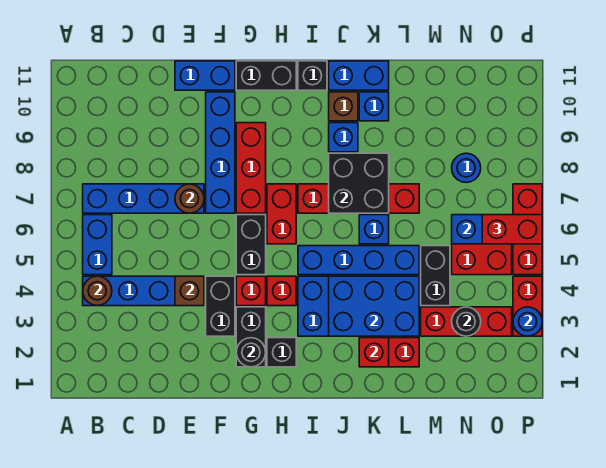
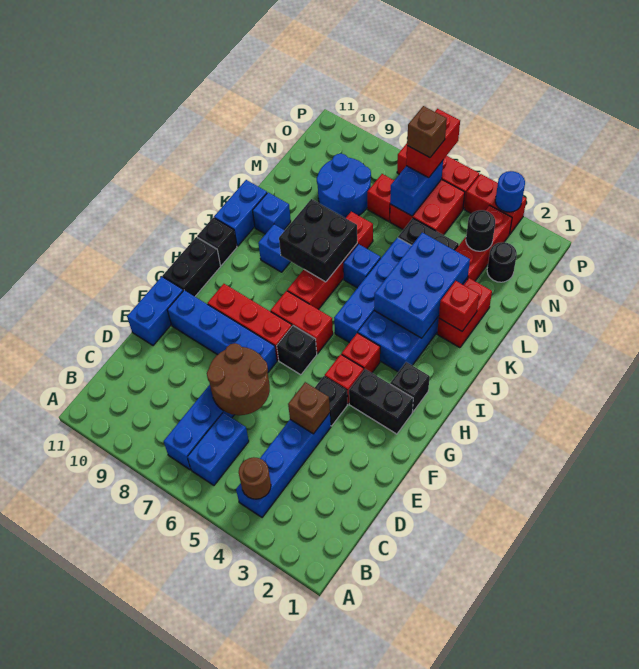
blue brick B5:B6 level 1 -> blue brick B6:C6 level 1
brown round brick E7 level 2 -> brown round brick D6:E7 level 2
black brick F3:F4 level 1 -> black brick F4 level 1
black round brick G2 level 2 -> black round brick N2 level 1
black brick G5:G6 level 1 -> black brick G6 level 1
brown brick J10 level 1 -> brown brick O6 level 4
none -> red brick N7 level 1
blue round brick N8 level 1 -> blue round brick M8:N9 level 1

